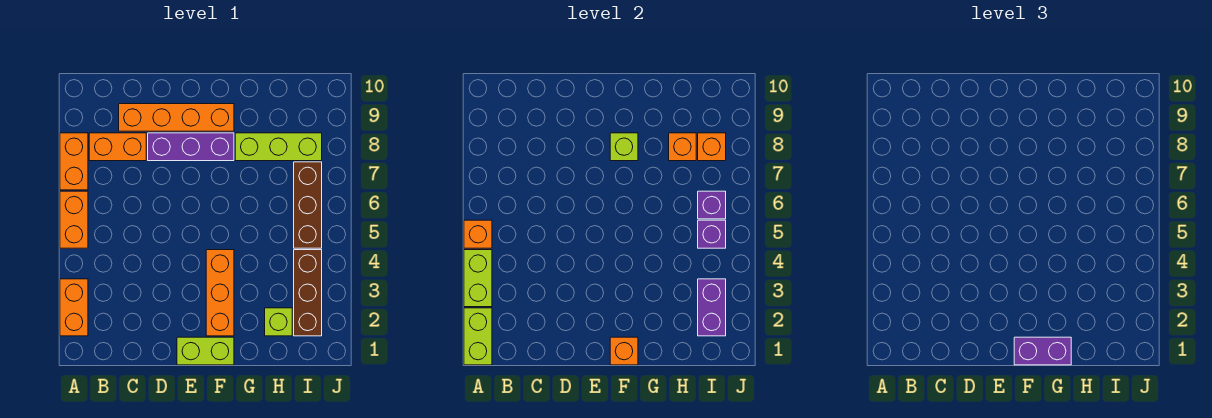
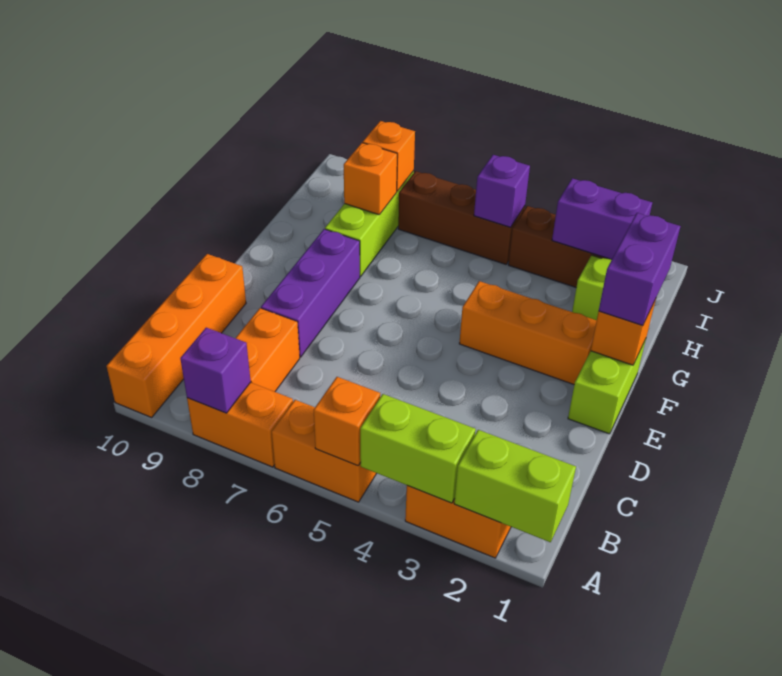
orange brick C9:F9 level 1 -> orange brick A10:D10 level 1
lime brick F8 level 2 -> none
purple brick I6 level 2 -> purple brick A8 level 2

